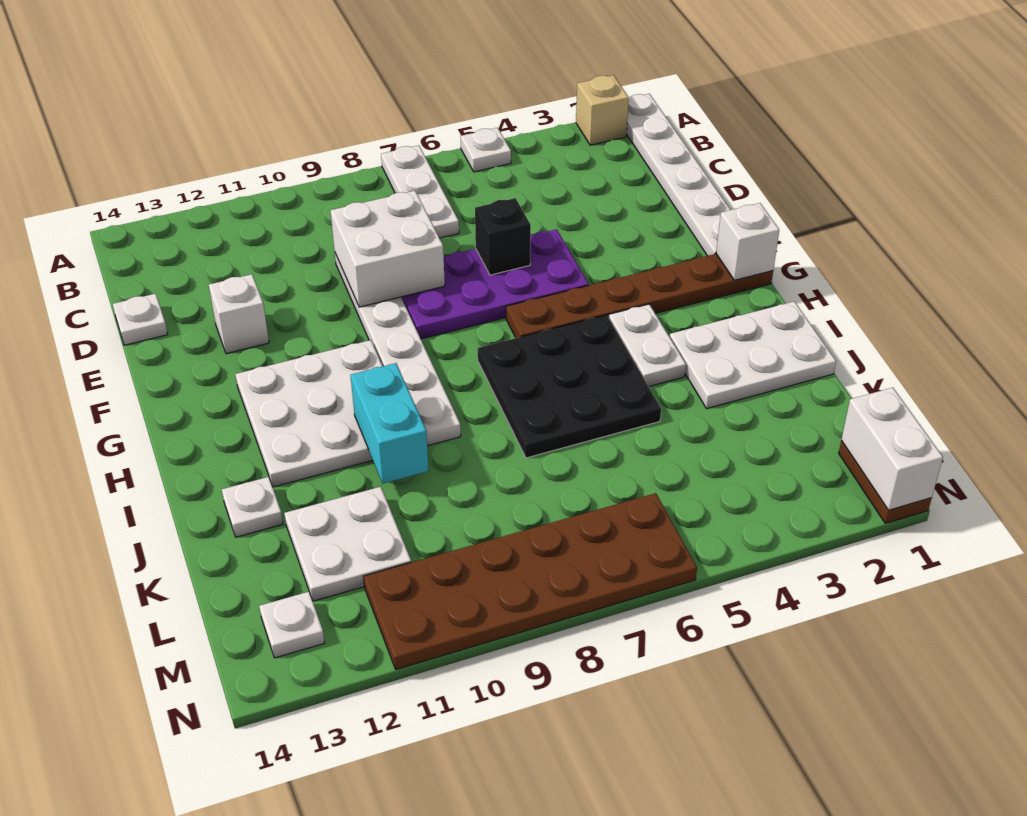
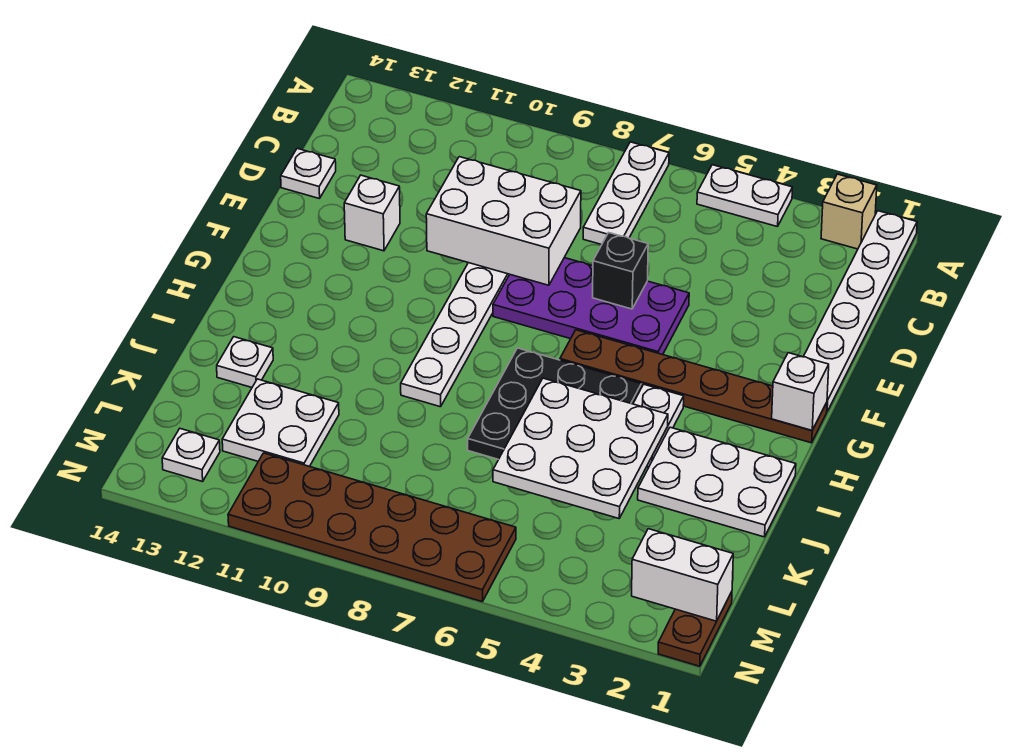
white plate A5 level 1 -> white plate A4:A5 level 1
white brick D8:E9 level 2 -> white brick D8:E10 level 2
white plate G10:I12 level 1 -> white plate I4:K6 level 2
cyan brick I10:J10 level 2 -> none
white brick M1:N1 level 2 -> white brick M1:M2 level 2

